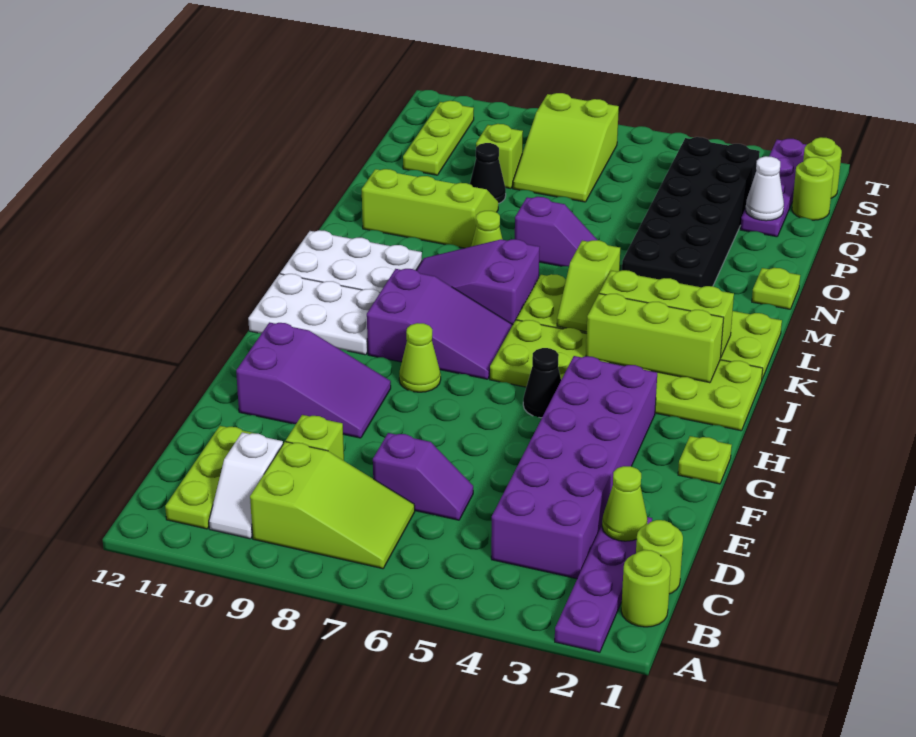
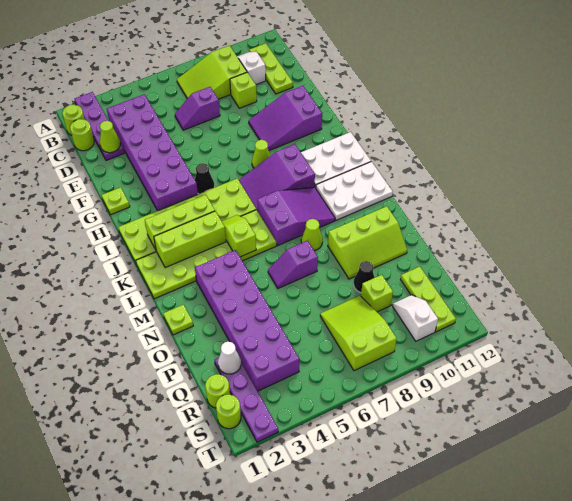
black brick M3:R4 level 1 -> purple brick M3:R4 level 1
none -> white slope R10:S10 level 1 top S

